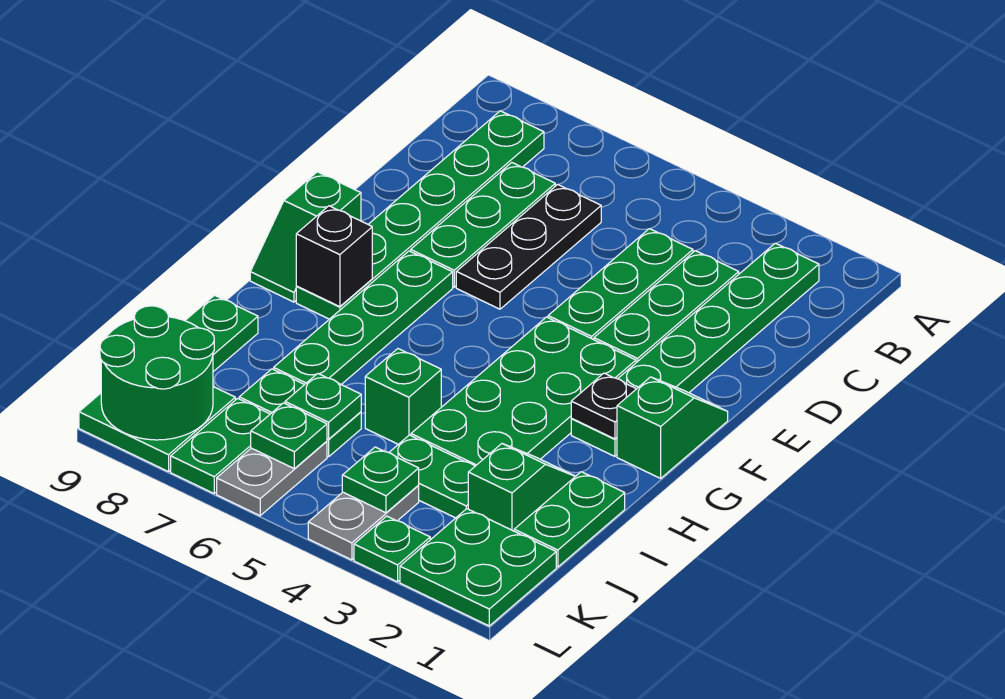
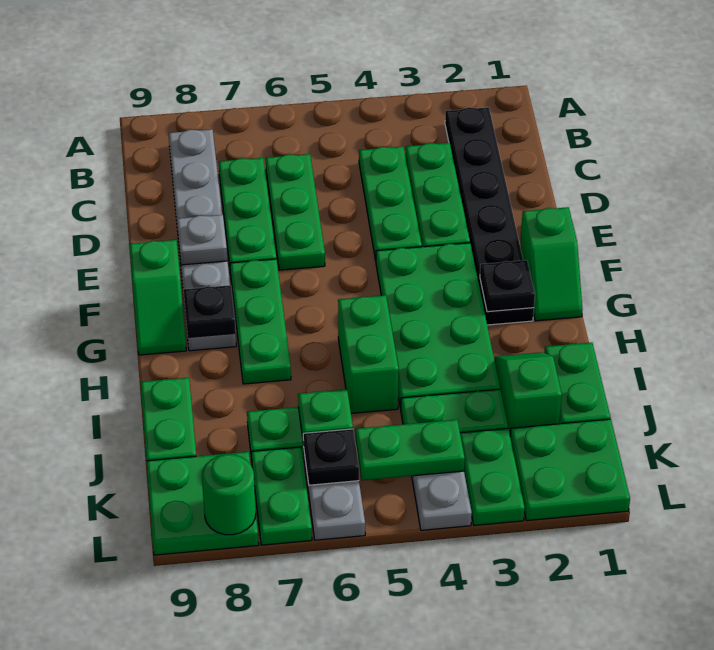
green plate B2:G2 level 1 -> black plate B2:G2 level 1
green plate B8:G8 level 1 -> grey plate B8:G8 level 1
black plate C6:E6 level 1 -> green plate C6:E6 level 1
none -> grey plate E8 level 2
green slope F1:G1 level 1 top G -> green slope F1:G1 level 1 top F
green plate F7:I7 level 1 -> green plate F7:H7 level 1
black brick G8 level 2 -> black plate G8 level 2
green brick I5 level 1 -> green brick H5:I5 level 1
green plate K4 level 2 -> green plate K4:K5 level 2
green plate K6 level 2 -> black plate K6 level 2
green round brick K8:L9 level 2 -> green round brick L8 level 2
green plate L3 level 1 -> green plate K3:L3 level 1

